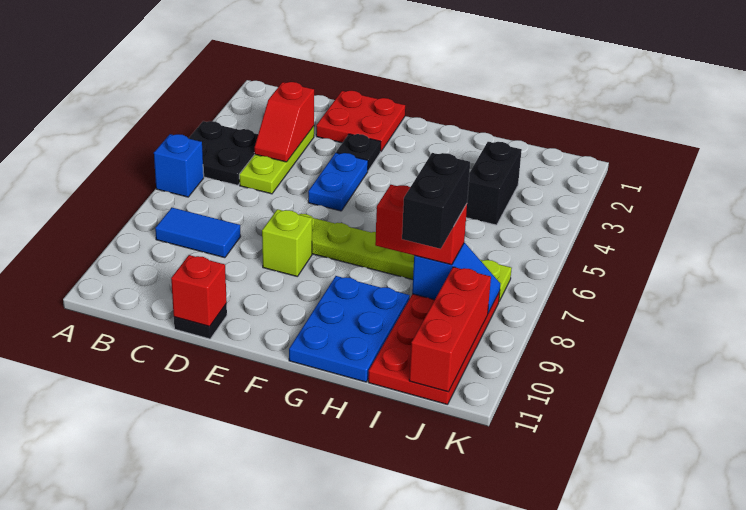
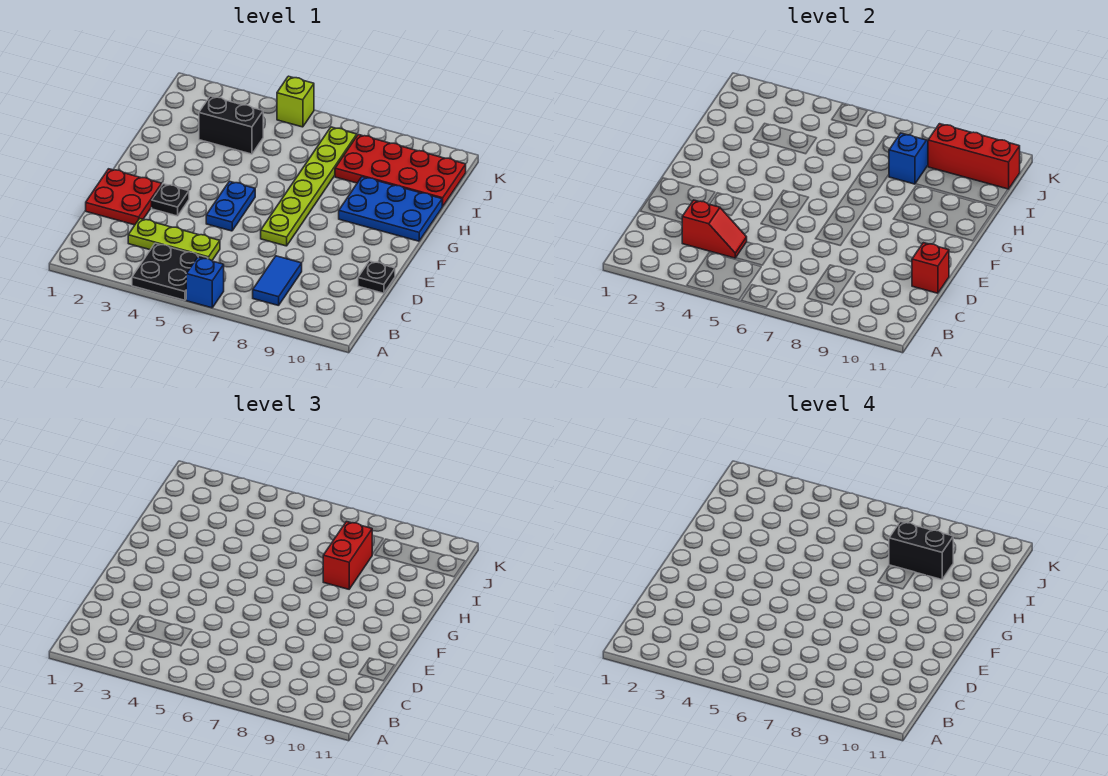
blue plate E4:E5 level 1 -> blue plate E5:F5 level 1
lime brick E8 level 1 -> lime brick K5 level 1

